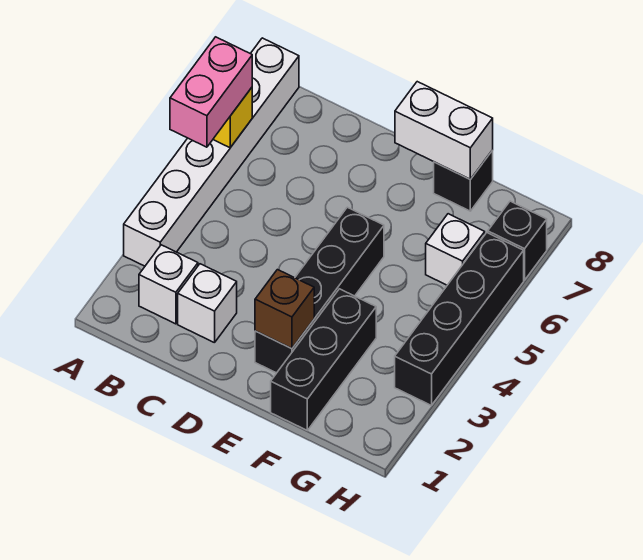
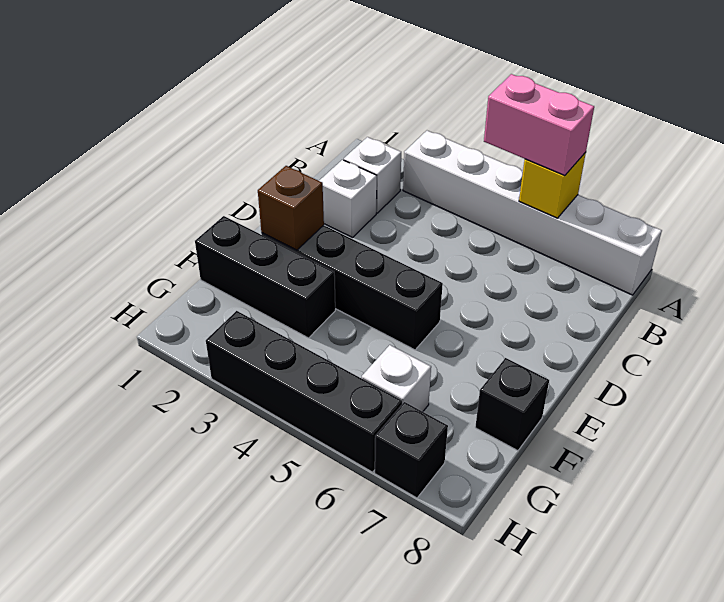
white brick E8:F8 level 2 -> none

